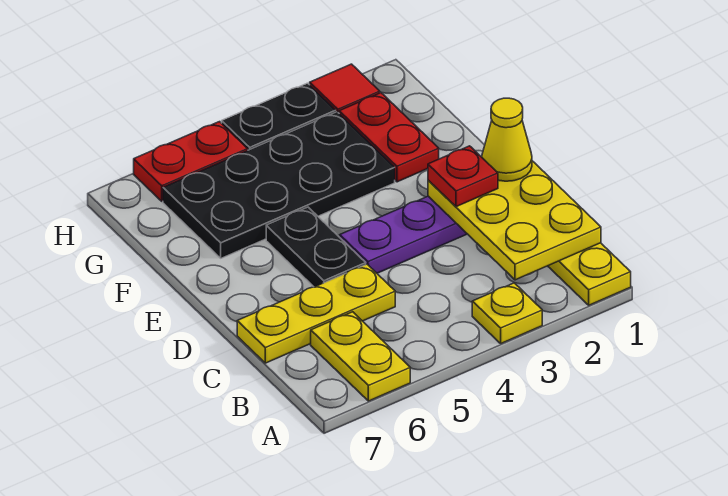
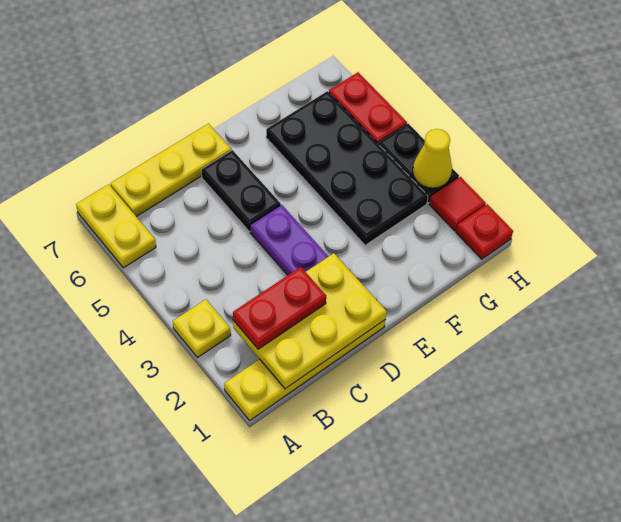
yellow plate A6:B6 level 1 -> yellow plate A6:A7 level 1
yellow plate C5:C7 level 1 -> yellow plate B7:D7 level 1
yellow cone D1 level 3 -> yellow cone H3 level 2
red plate D2 level 3 -> red plate H1 level 1
black plate D5:E5 level 1 -> black plate D5:D6 level 1
red plate F2:G2 level 1 -> red plate B2:C2 level 3

